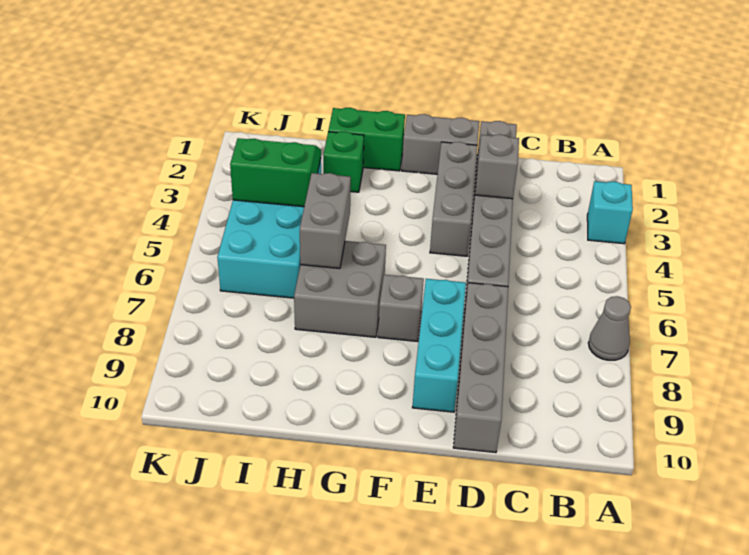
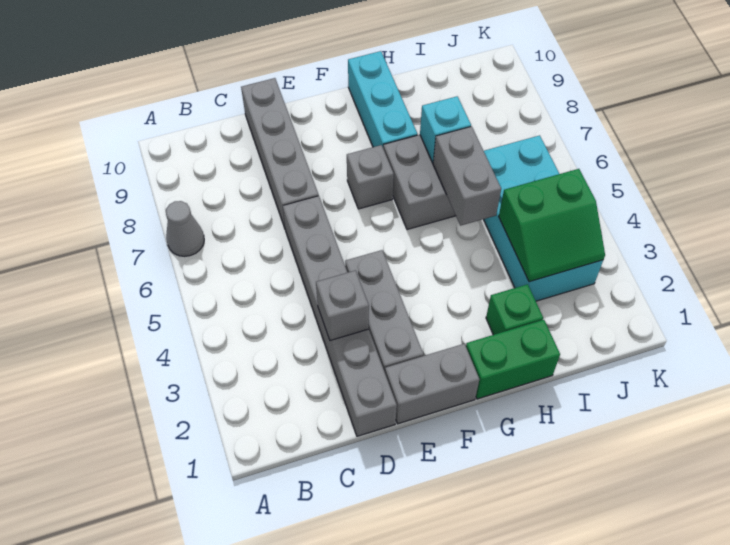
cyan brick A3 level 1 -> cyan brick H7 level 2
cyan brick E7:E9 level 1 -> cyan brick G8:G10 level 1

